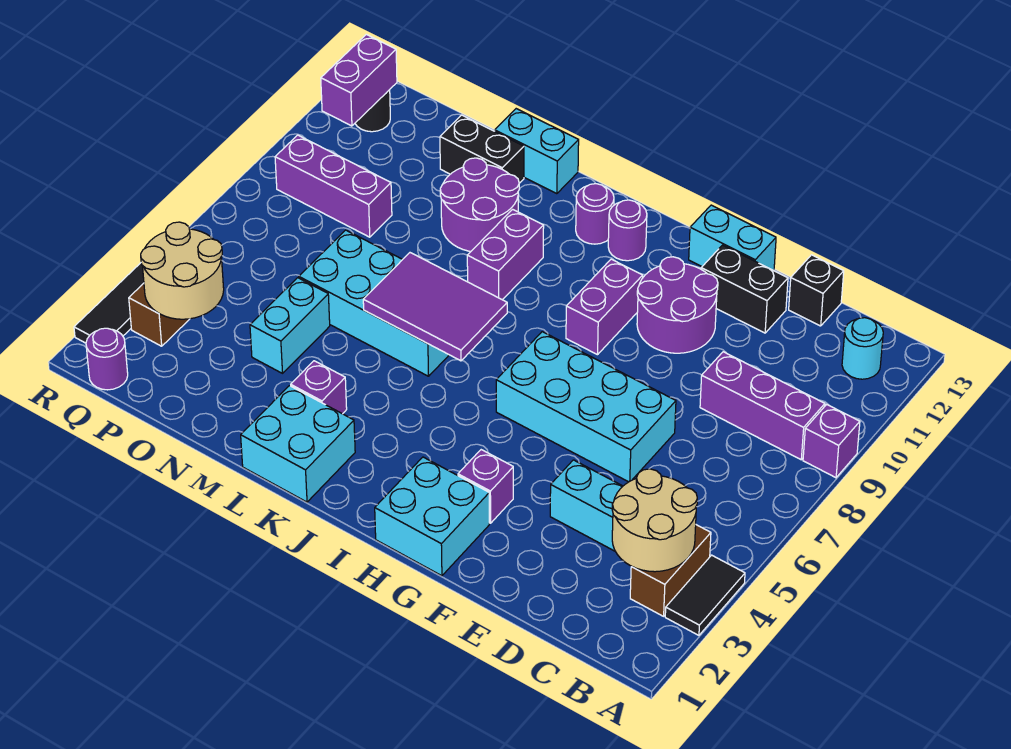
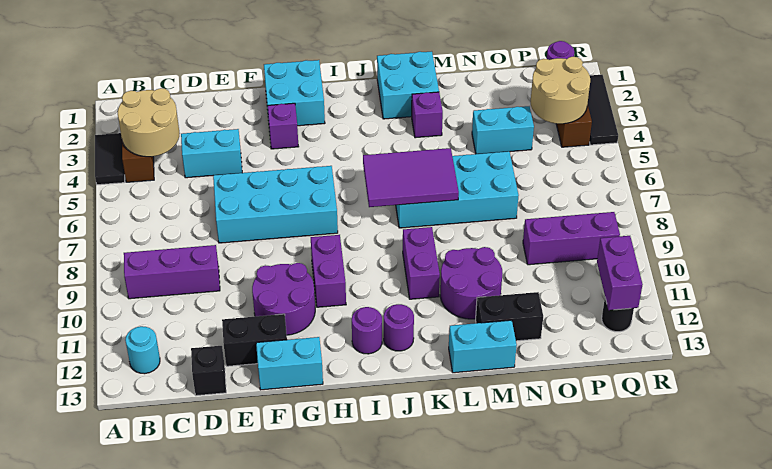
purple brick A9 level 1 -> none
cyan brick N4:N5 level 1 -> cyan brick N4:O4 level 1

